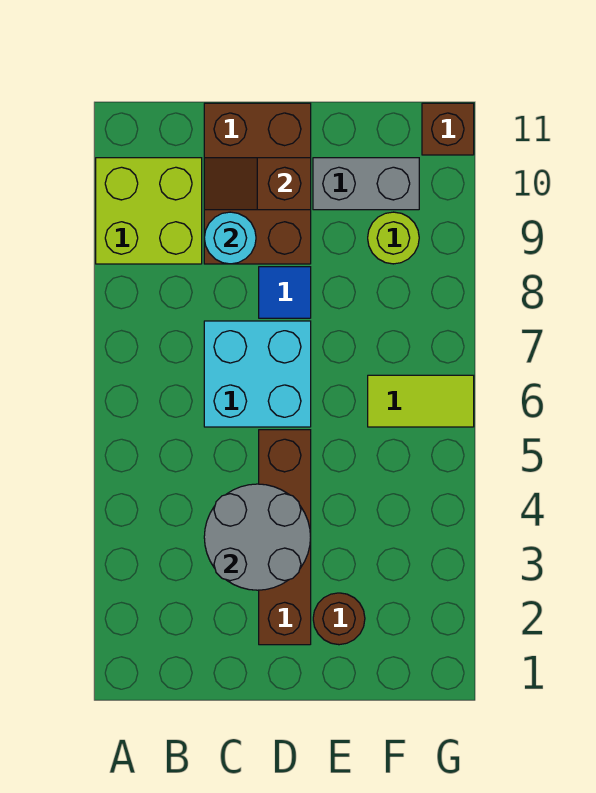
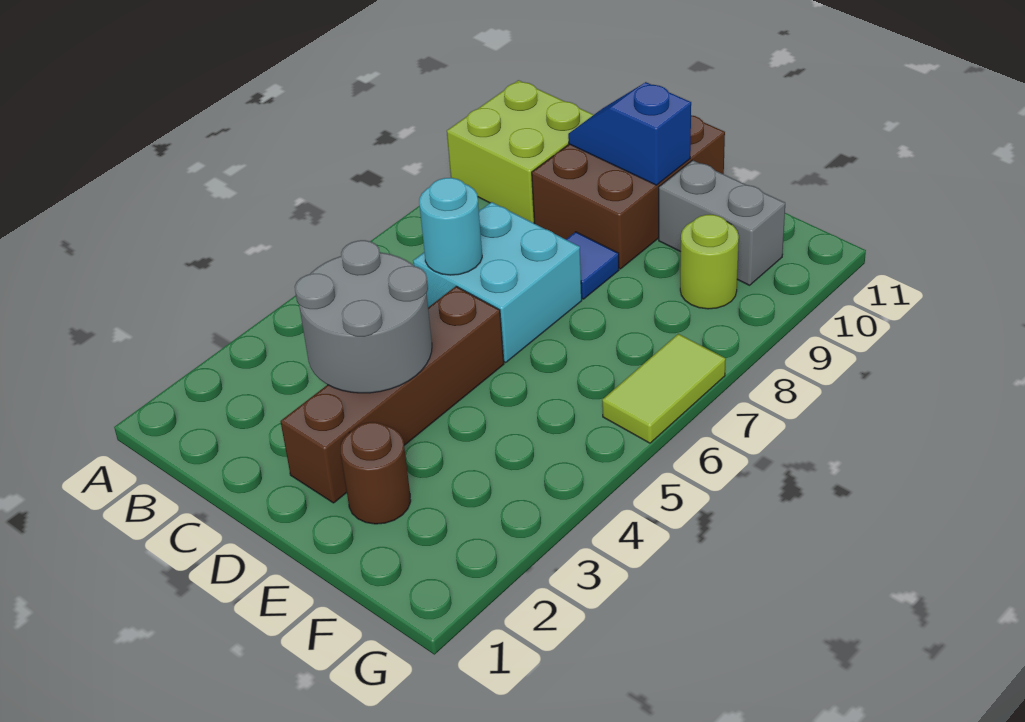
cyan round brick C9 level 2 -> cyan round brick C6 level 2
brown slope C10:D10 level 2 top D -> blue slope C10:D10 level 2 top D
lime tile F6:G6 level 1 -> lime tile G6:G7 level 1
brown brick G11 level 1 -> none

